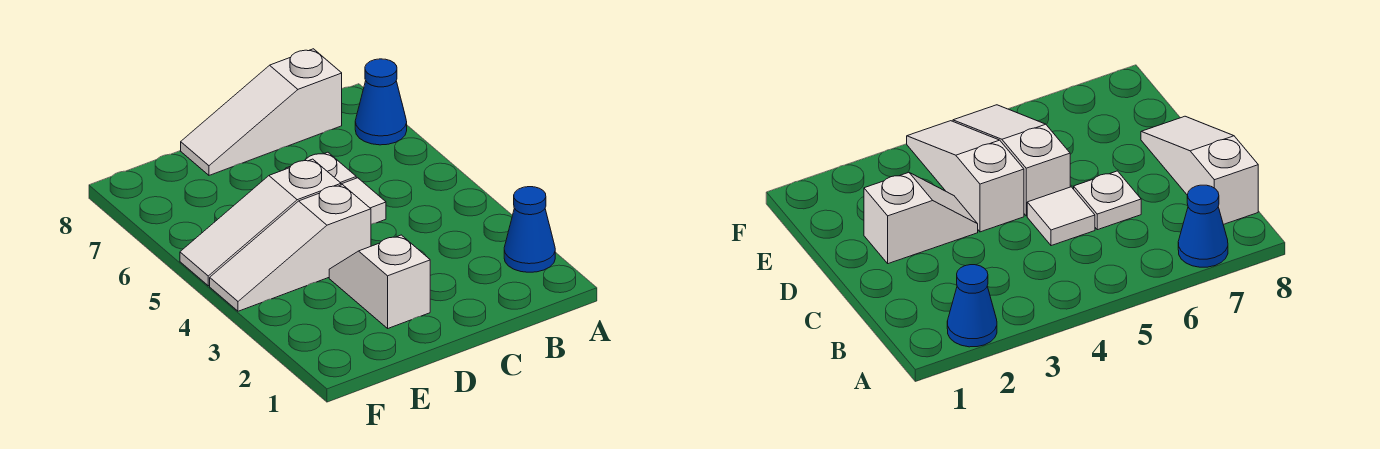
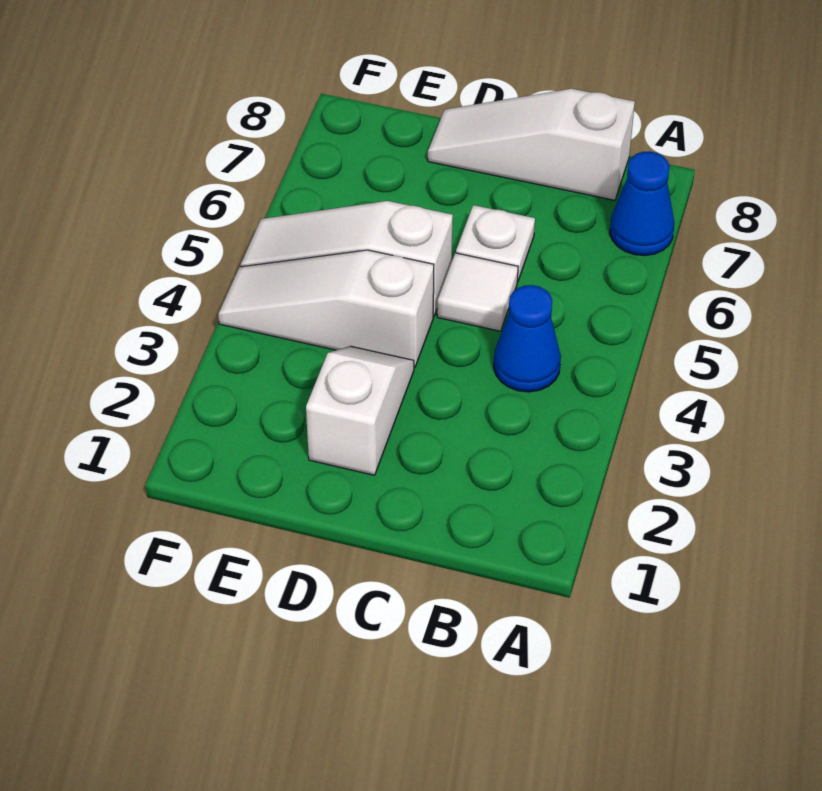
blue cone A2 level 1 -> blue cone B4 level 1

